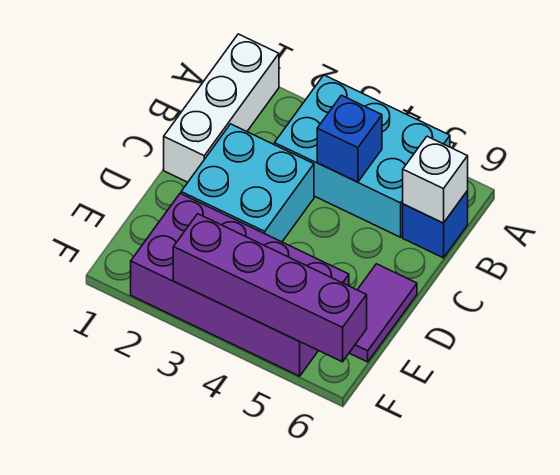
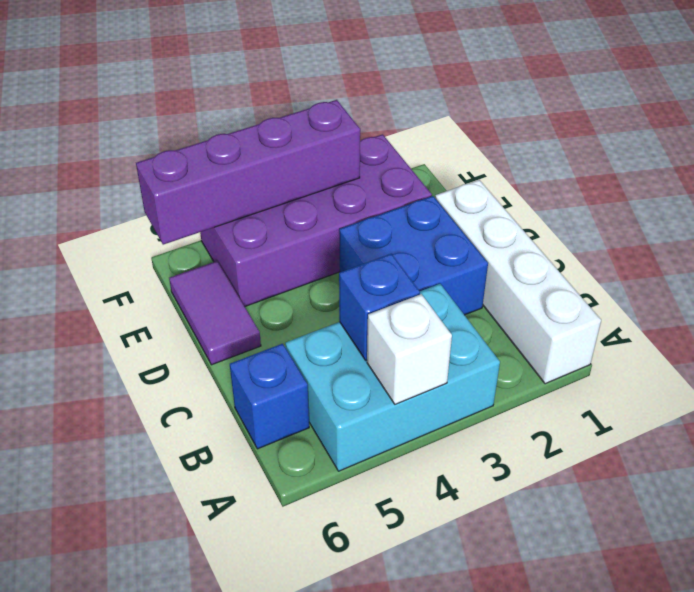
white brick A1:C1 level 1 -> white brick A1:D1 level 1
white brick B6 level 2 -> white brick A4 level 2
cyan brick C2:D3 level 1 -> blue brick C2:D3 level 1

